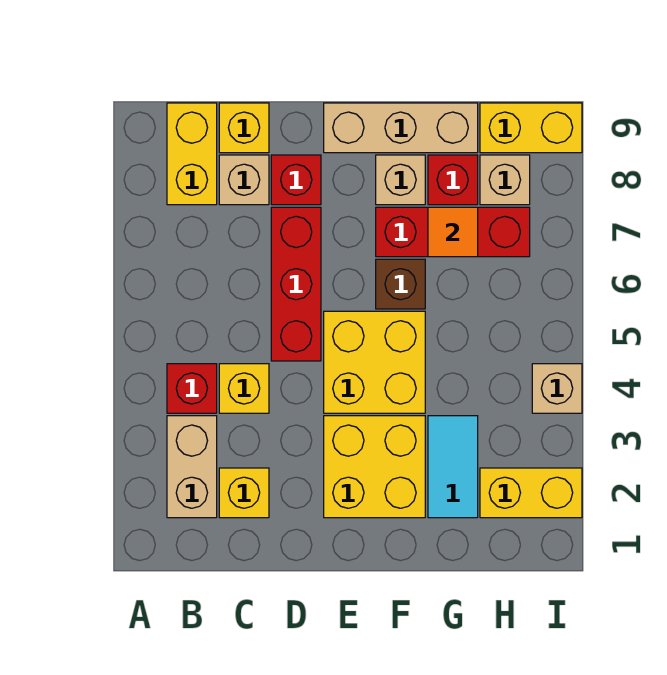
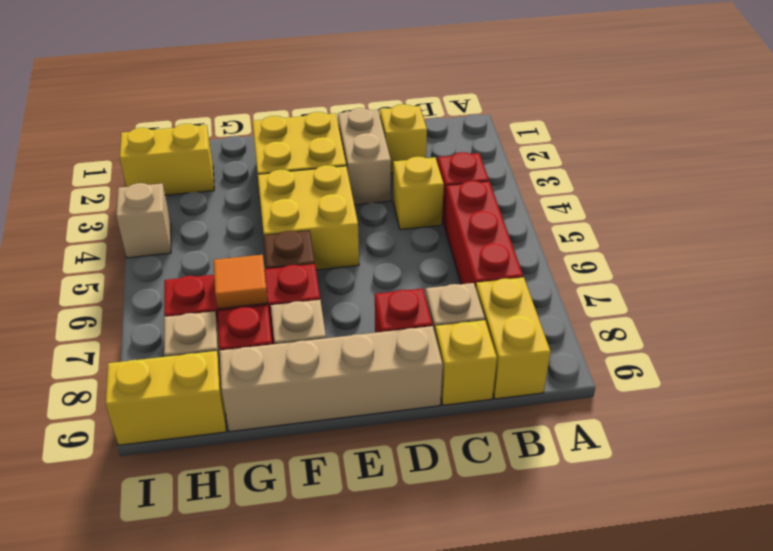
tan brick B2:B3 level 1 -> tan brick D2:D3 level 1
red brick D5:D7 level 1 -> red brick B5:B7 level 1
tan brick E9:G9 level 1 -> tan brick D9:G9 level 1
cyan tile G2:G3 level 1 -> none

